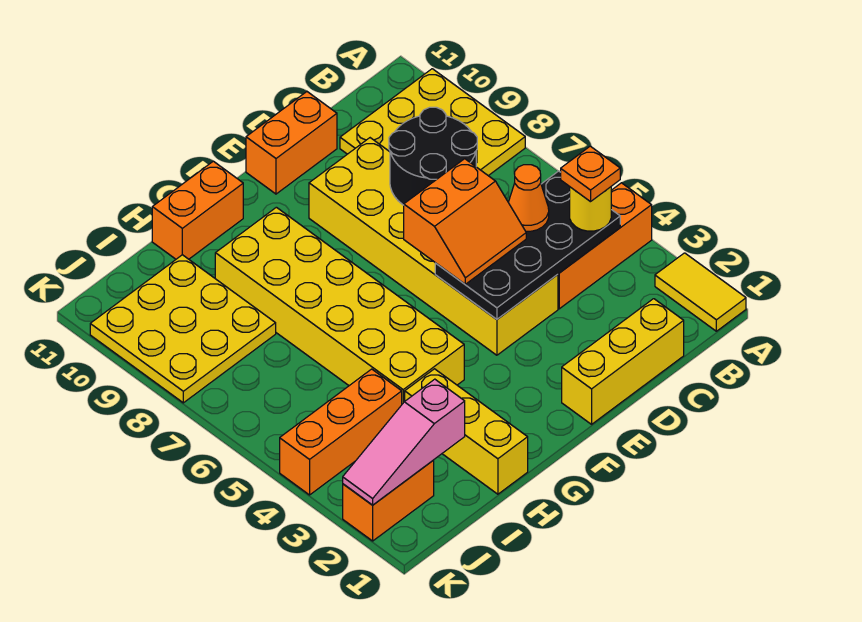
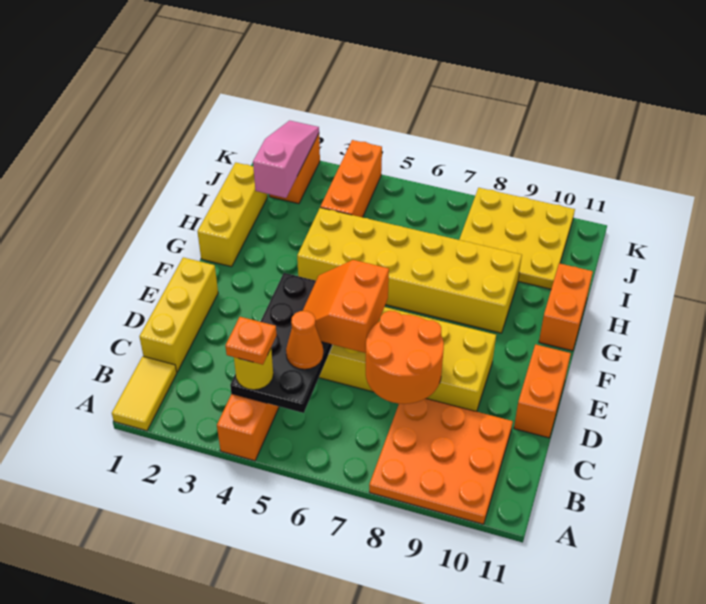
yellow tile A1:A2 level 1 -> yellow tile A1:B1 level 1
yellow plate A8:C10 level 1 -> orange plate A8:C10 level 1
black round brick C7:D8 level 2 -> orange round brick C7:D8 level 2
yellow brick H1:H3 level 1 -> yellow brick G1:I1 level 1

